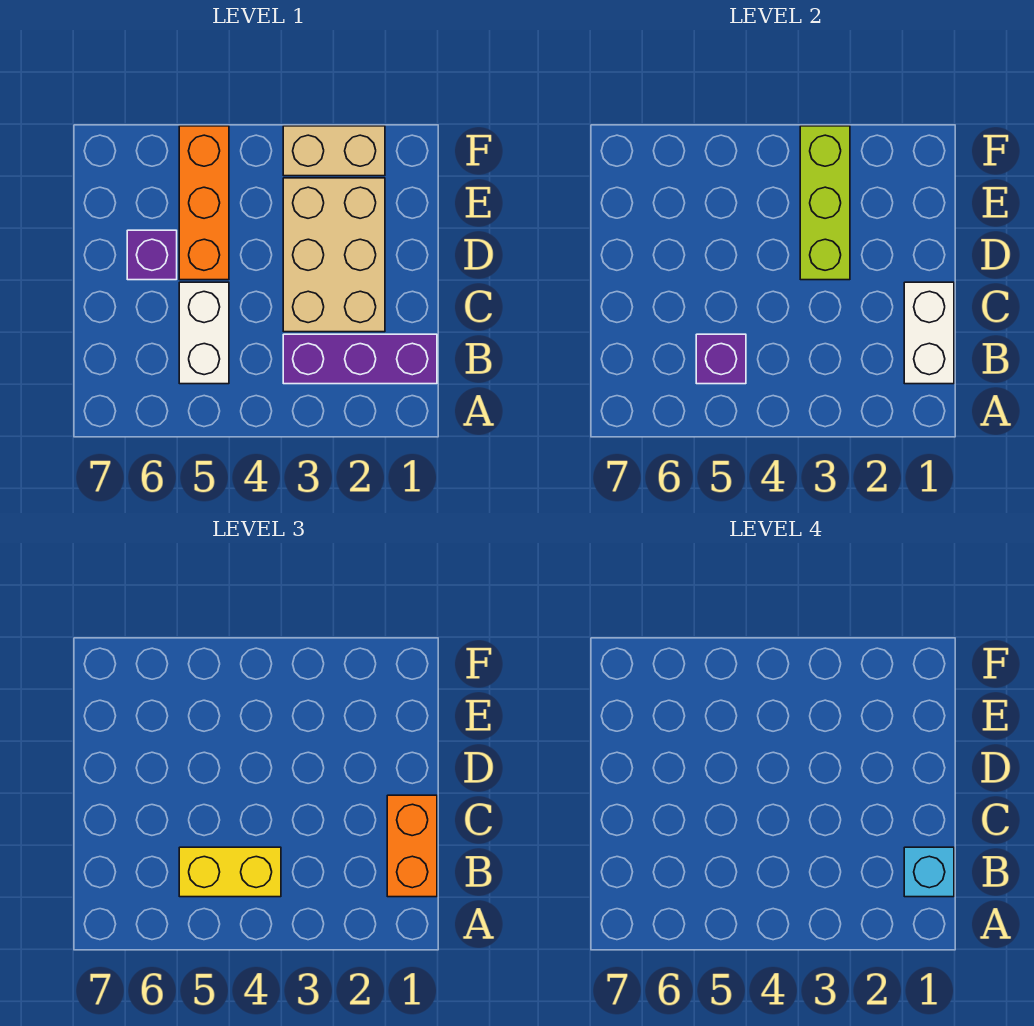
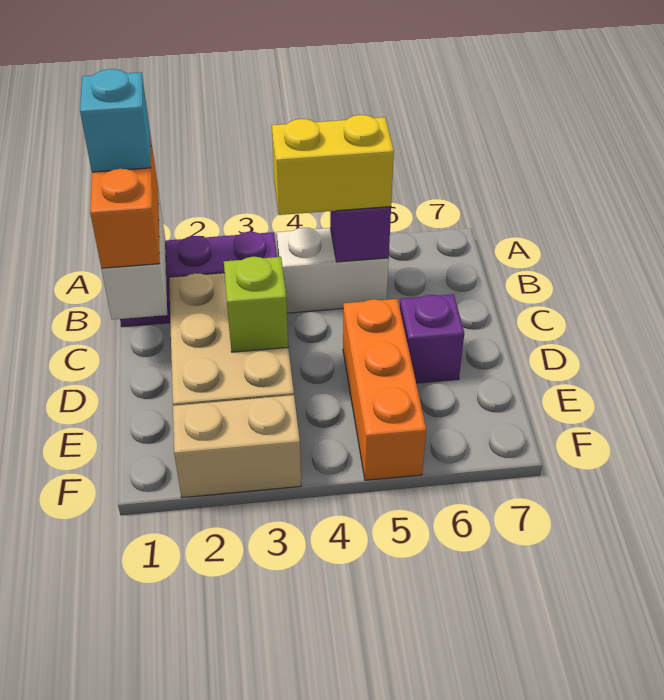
white brick B5:C5 level 1 -> white brick B4:B5 level 1
lime brick D3:F3 level 2 -> lime brick D3 level 2

